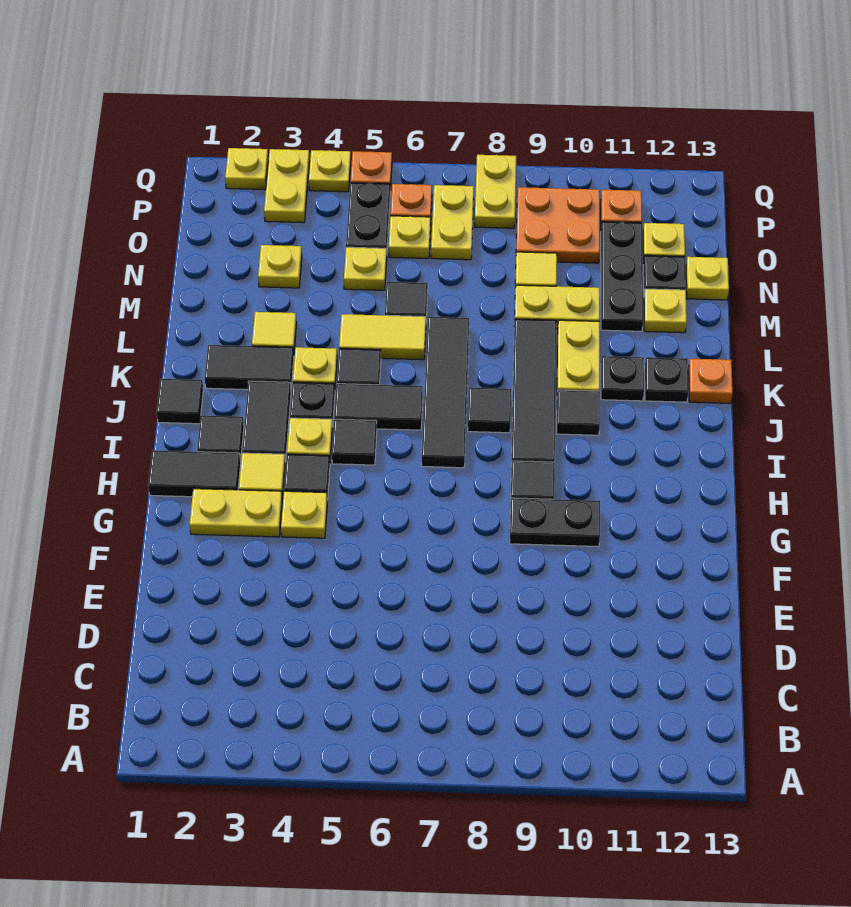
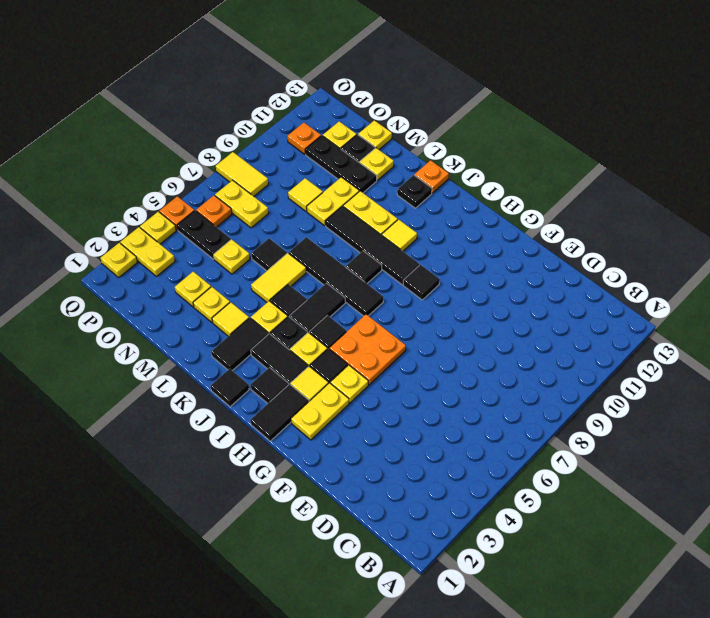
black plate G9:G10 level 1 -> none
black tile J10 level 1 -> yellow tile J10 level 1
black plate K11 level 1 -> none
yellow plate O6 level 1 -> yellow plate M3 level 1
orange plate O9:P10 level 1 -> orange plate G5:H6 level 1
yellow plate P8:Q8 level 1 -> yellow tile P8:Q8 level 1

